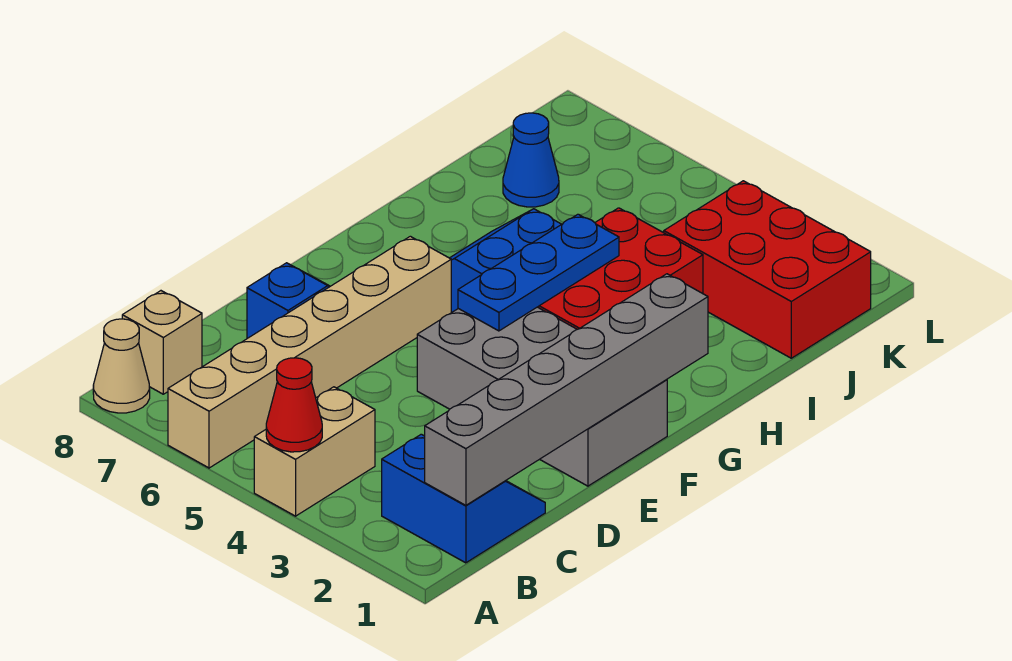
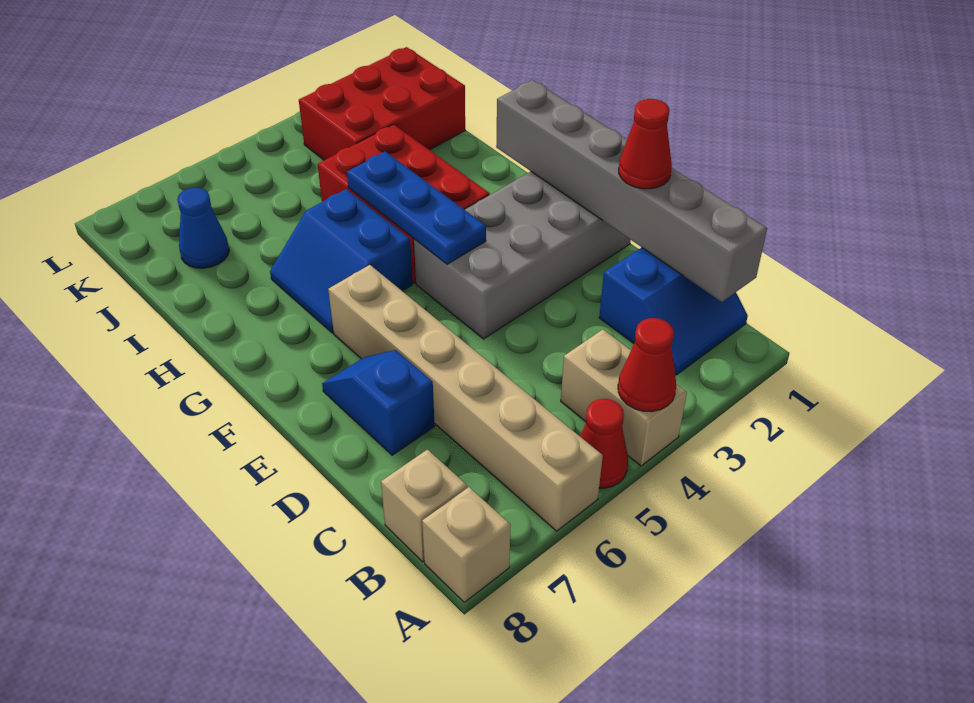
none -> red cone A5 level 1
tan cone A8 level 1 -> tan brick A8 level 1
blue slope B1:C2 level 1 top B -> blue slope B1:C2 level 1 top C
none -> red cone D1 level 3

